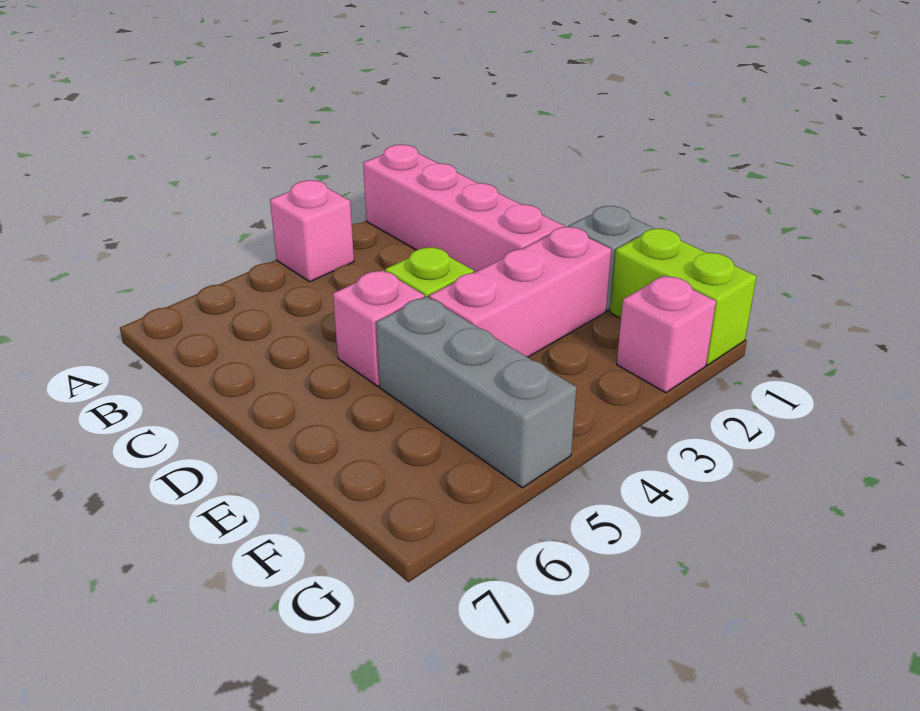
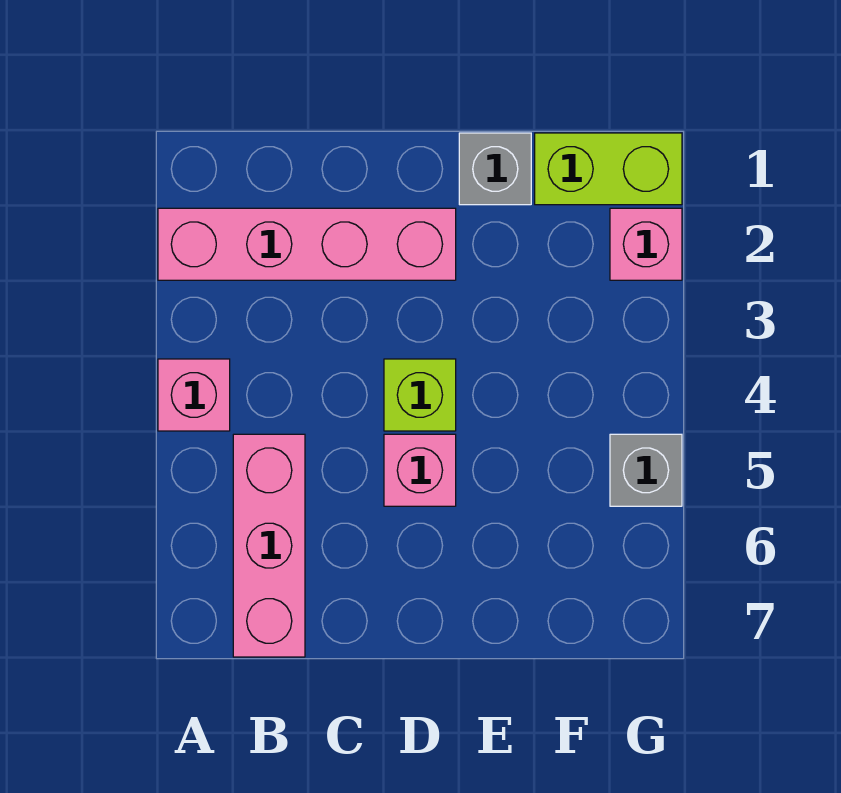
pink brick E2:E4 level 1 -> pink brick B5:B7 level 1
grey brick E5:G5 level 1 -> grey brick G5 level 1

